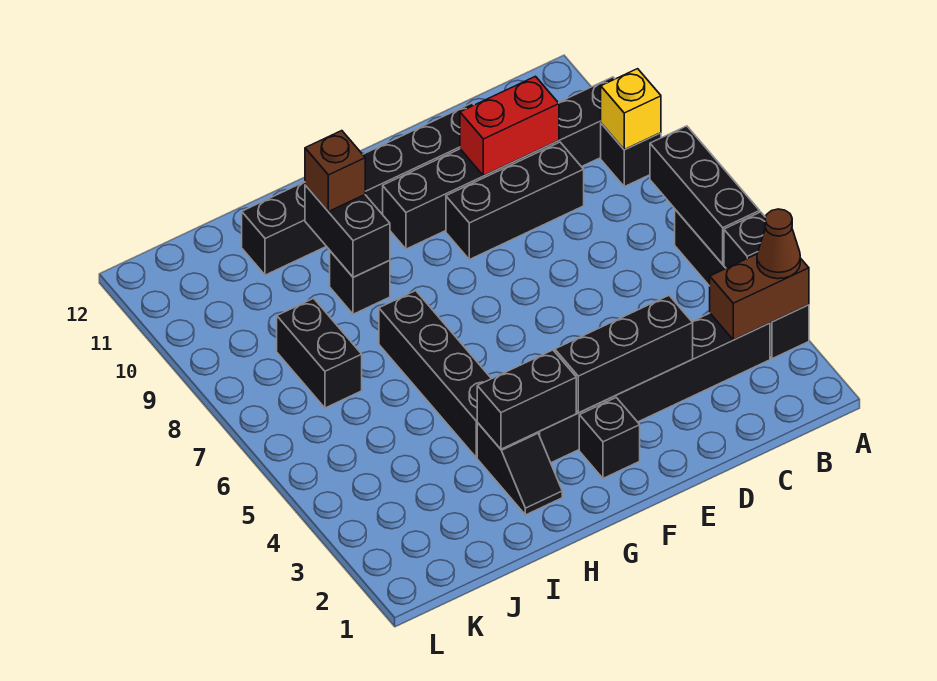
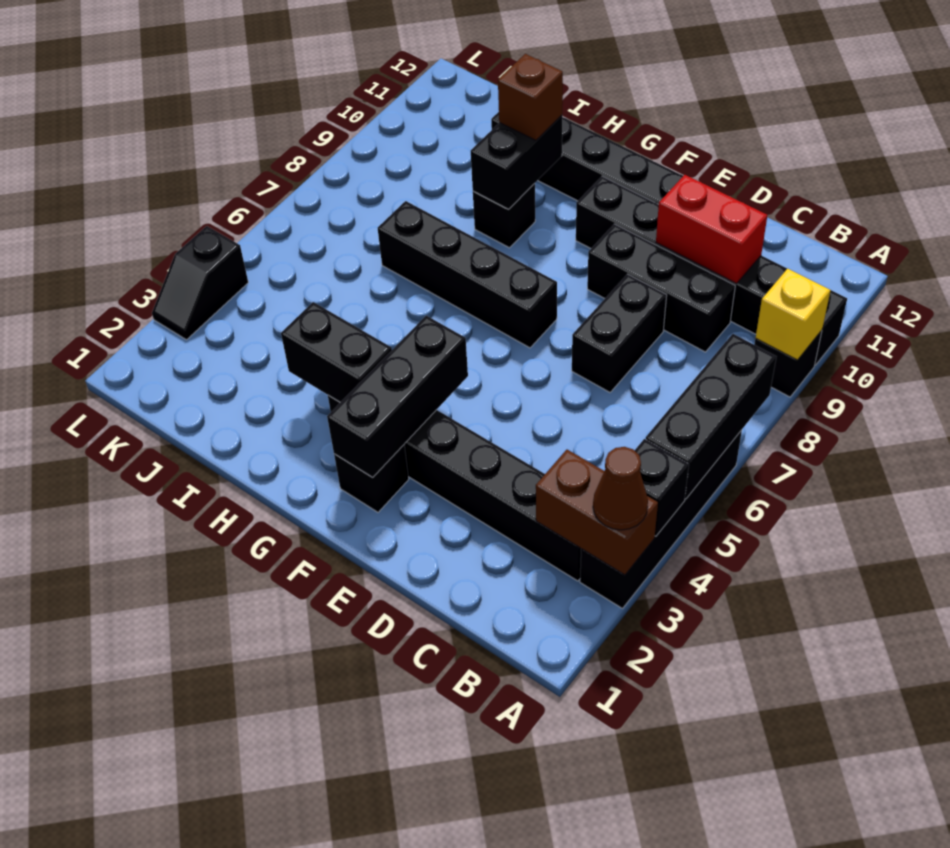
black brick D3:F3 level 2 -> black brick F2:F4 level 2
black slope H2:H3 level 1 top 3 -> black slope L3:L4 level 1 top 4
black brick H4:H7 level 1 -> black brick F7:I7 level 1
black brick J7:J8 level 1 -> black brick D7:D8 level 1

